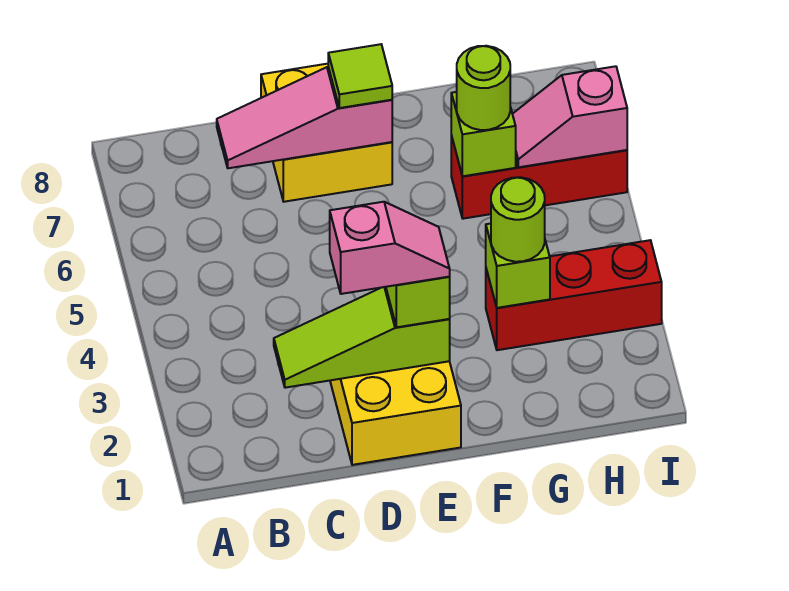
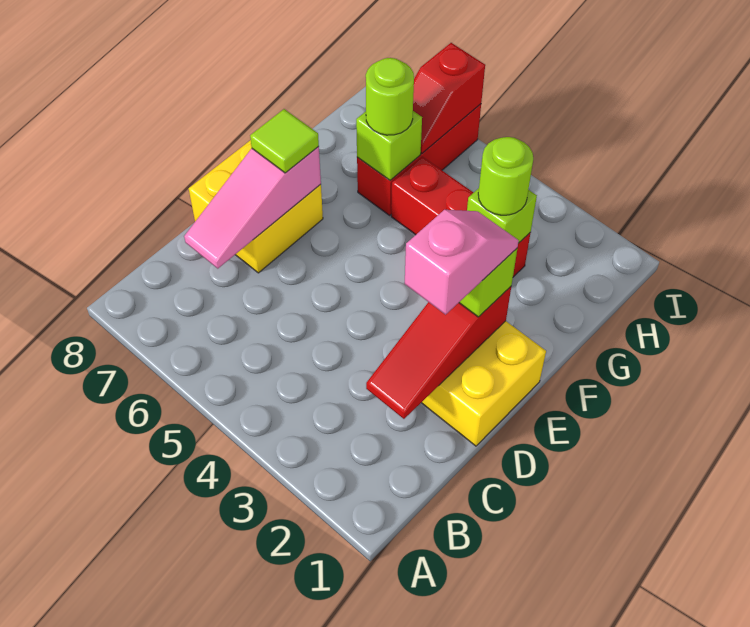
lime slope C2:E2 level 2 top E -> red slope C2:E2 level 2 top E
red brick G3:I3 level 1 -> red brick G3:G5 level 1
pink slope H6:I6 level 2 top I -> red slope H6:I6 level 2 top I

